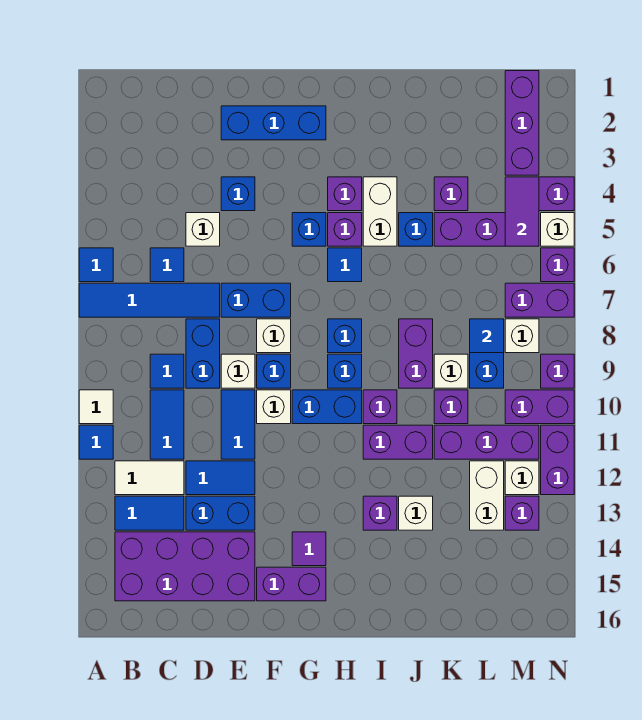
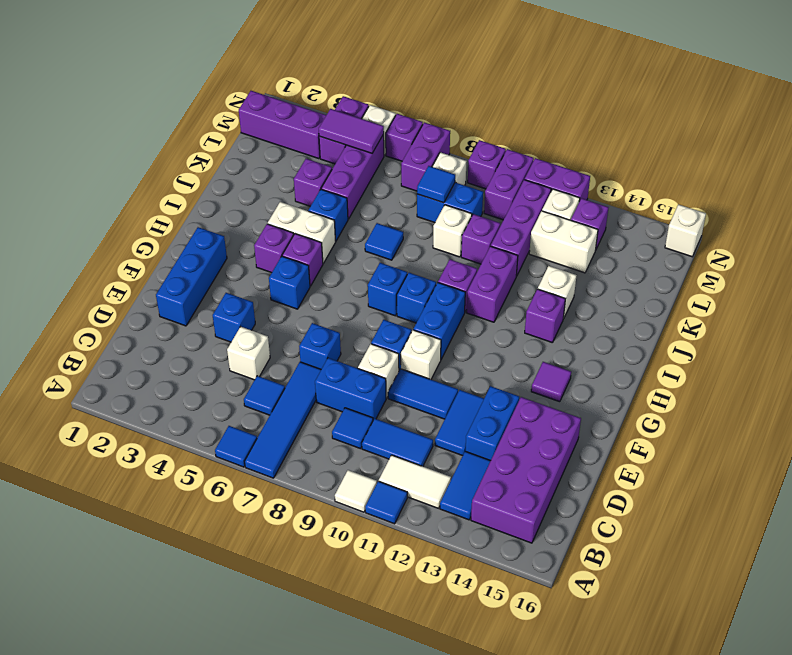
white tile B12:C12 level 1 -> white tile B11:B12 level 1
blue brick E7:F7 level 1 -> blue brick E7 level 1
white brick F8 level 1 -> white brick N16 level 1
purple brick F15:G15 level 1 -> none
blue tile H6 level 1 -> blue tile J7 level 1
purple brick J8:J9 level 1 -> none

